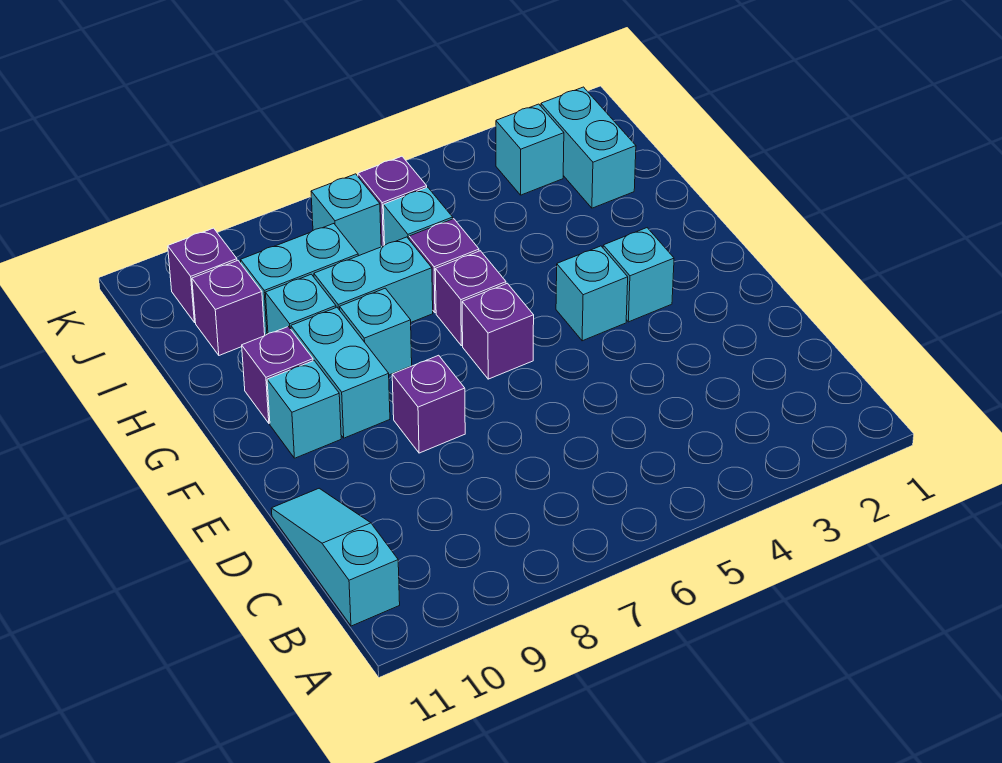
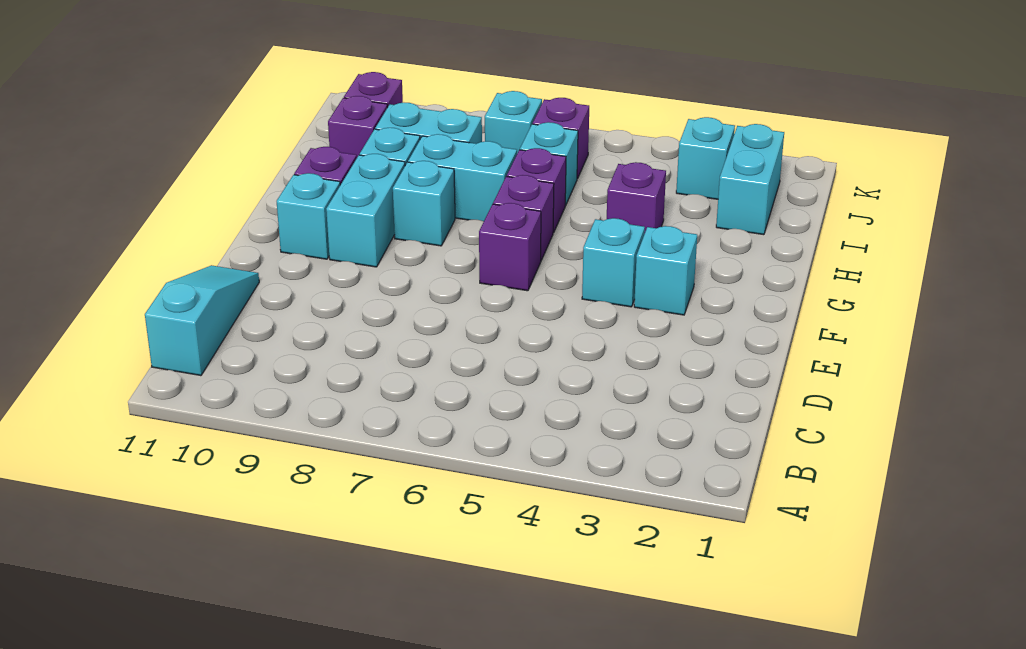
purple brick E8 level 1 -> purple brick H4 level 1

